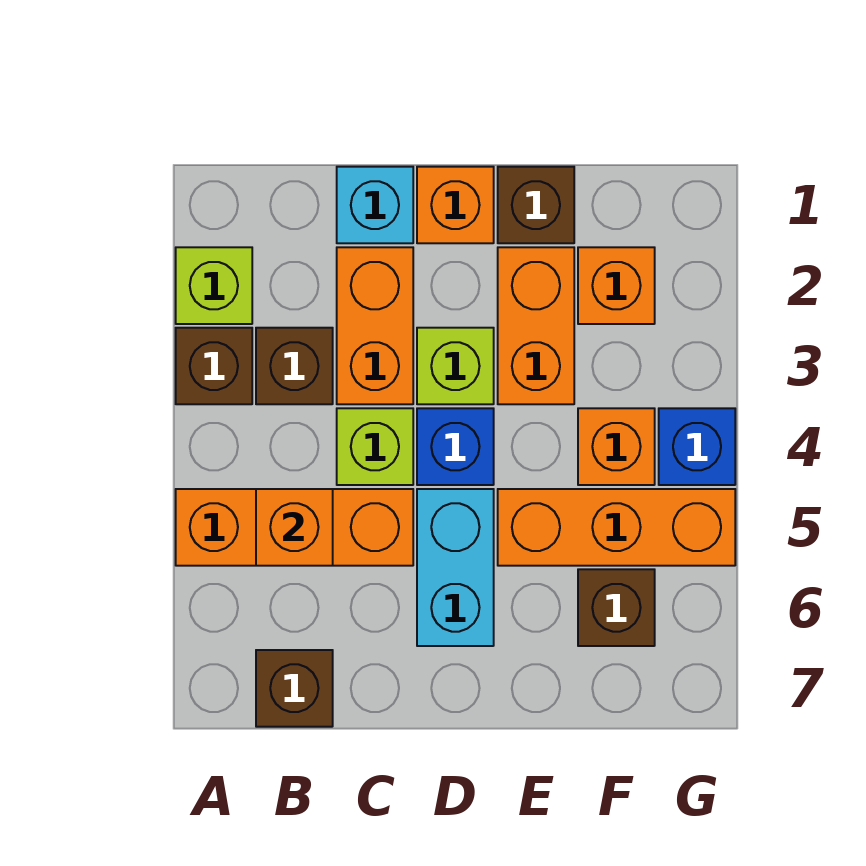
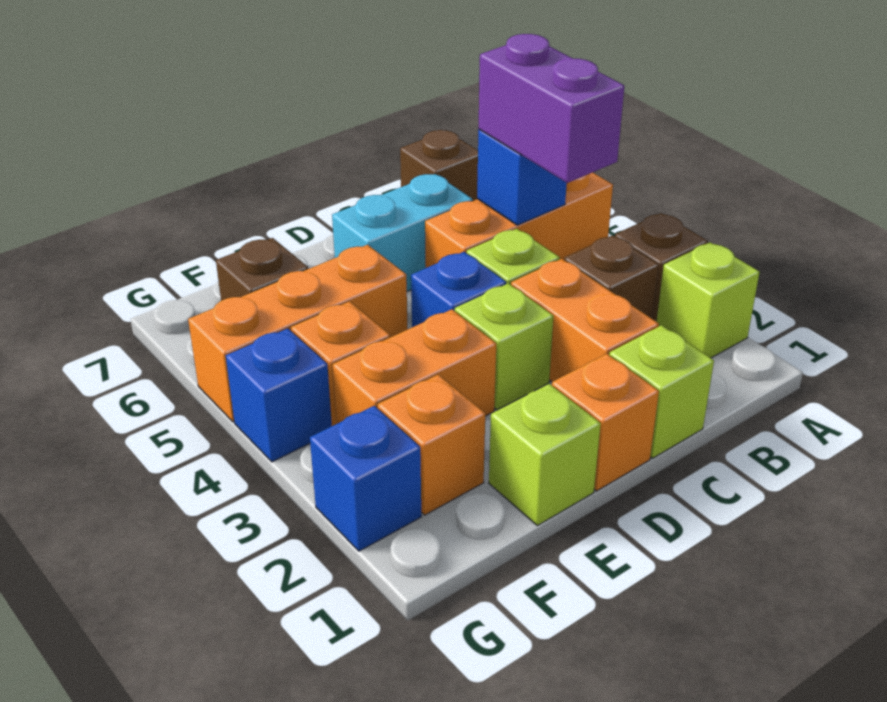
none -> purple brick B4:B5 level 3
orange brick B5 level 2 -> blue brick B5 level 2
cyan brick C1 level 1 -> lime brick C1 level 1
cyan brick D5:D6 level 1 -> cyan brick C6:D6 level 1
brown brick E1 level 1 -> lime brick E1 level 1
orange brick E2:E3 level 1 -> orange brick E3:F3 level 1
none -> blue brick G2 level 1

